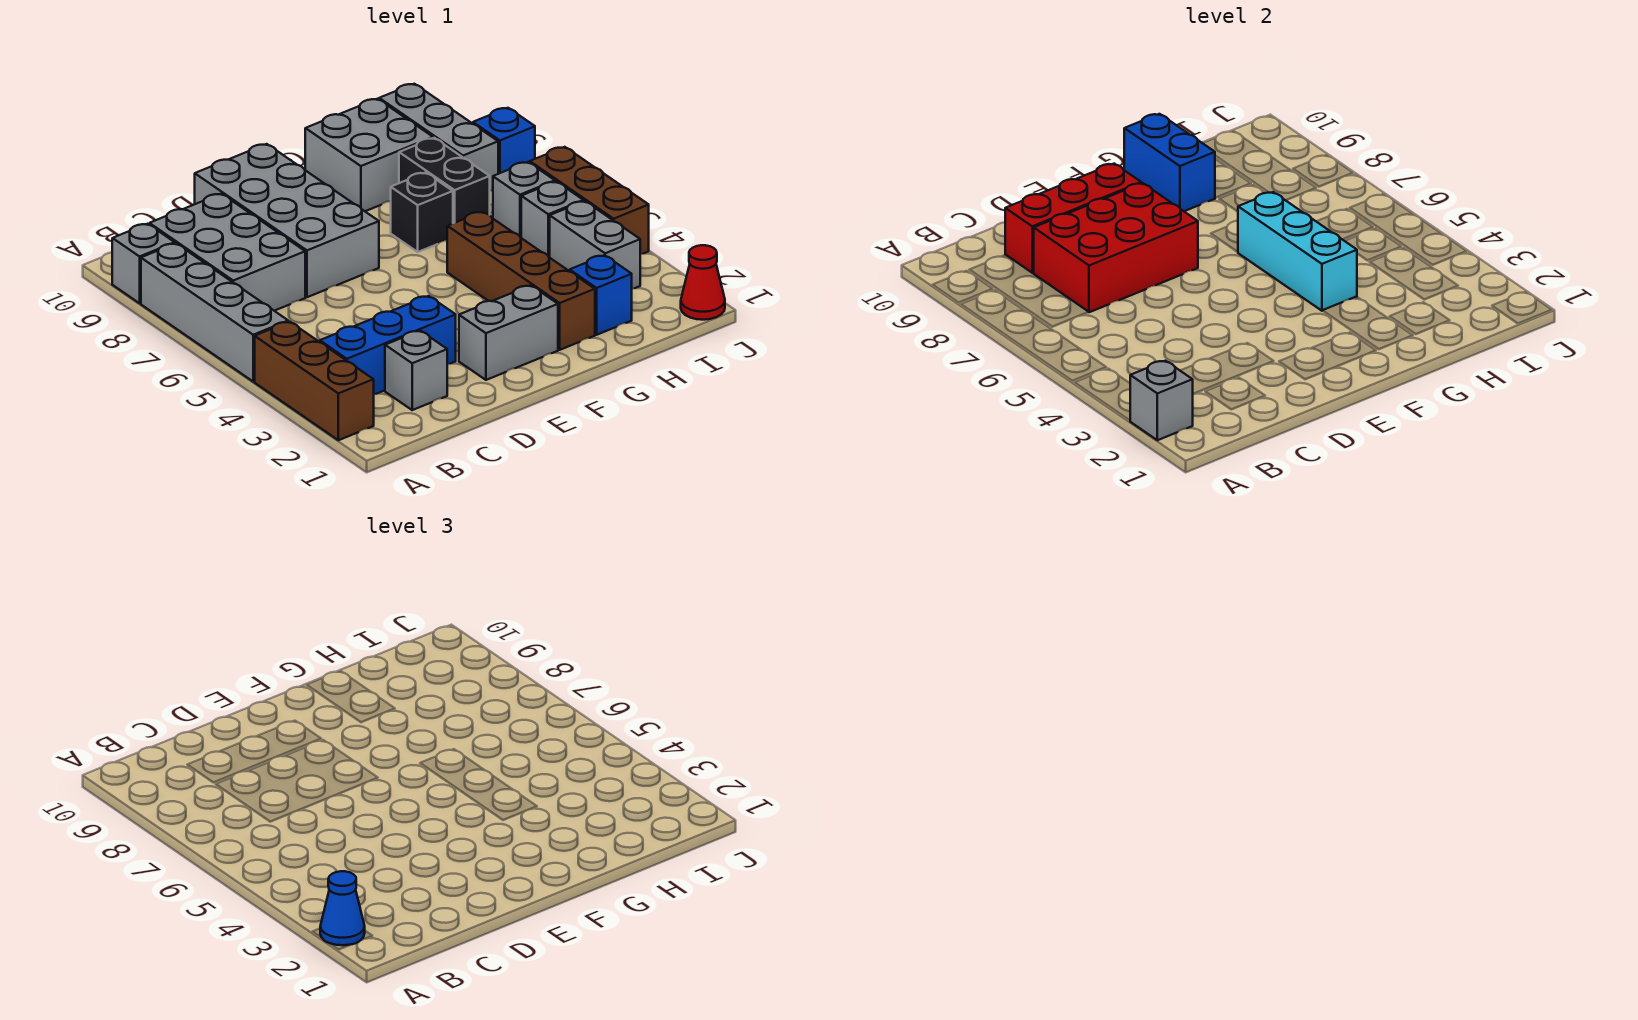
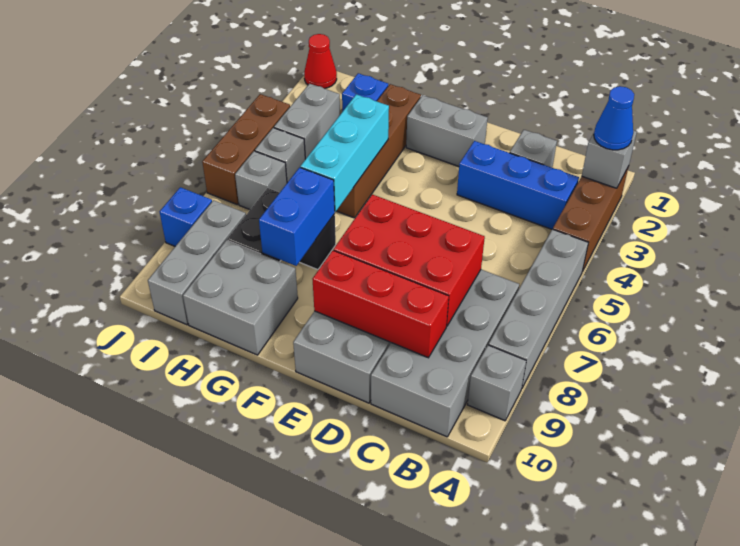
grey brick B7:C9 level 1 -> grey brick B7:C10 level 1
blue brick G9:G10 level 2 -> blue brick G7:G8 level 2

